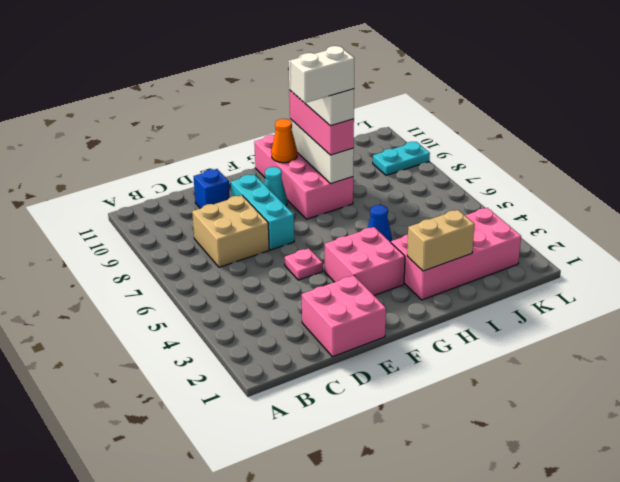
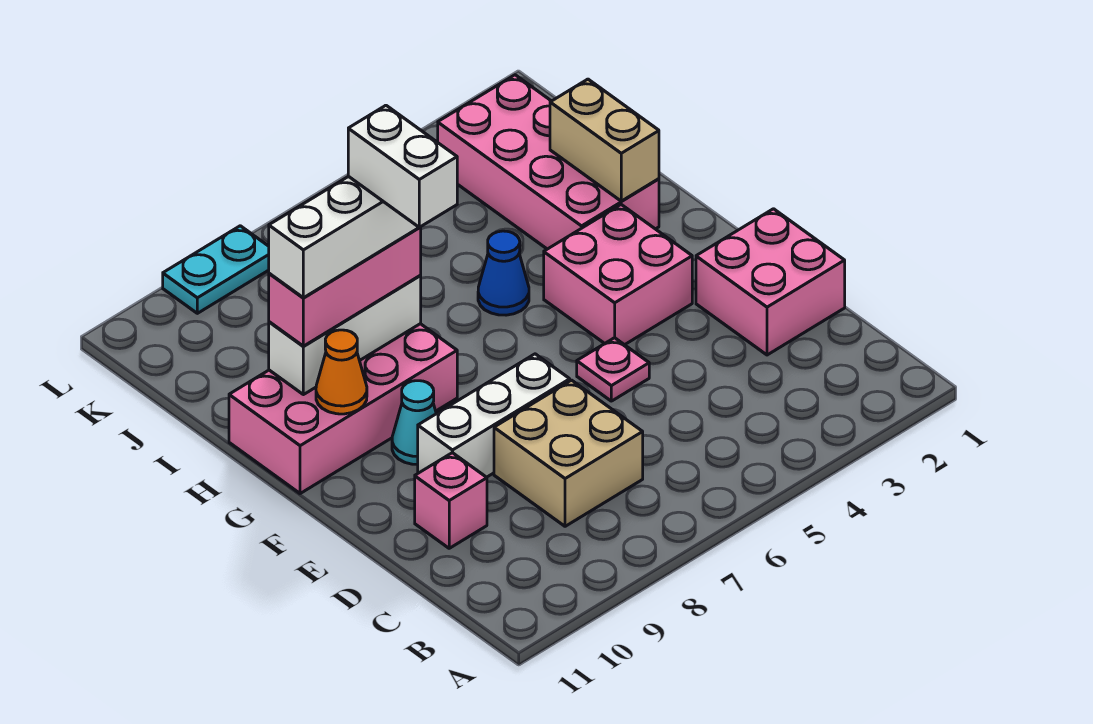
blue brick D10 level 1 -> pink brick D10 level 1
cyan brick E7:E9 level 1 -> white brick E7:E9 level 1
cyan plate K9:L9 level 1 -> cyan plate L8:L9 level 1

